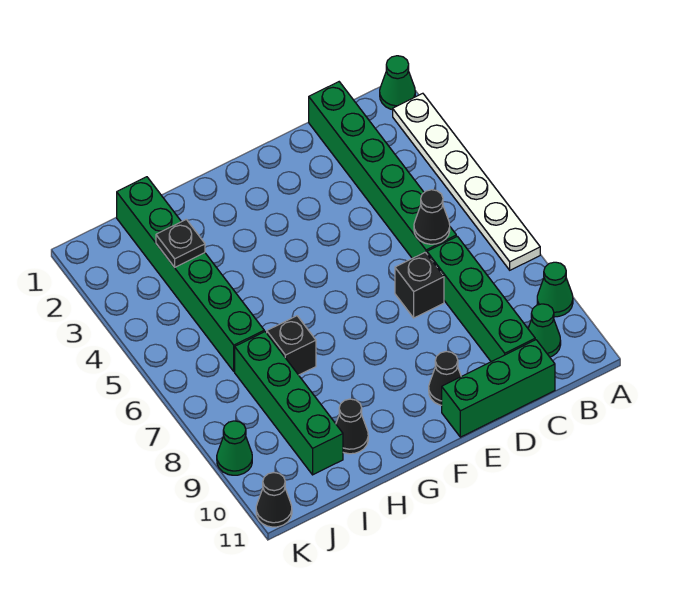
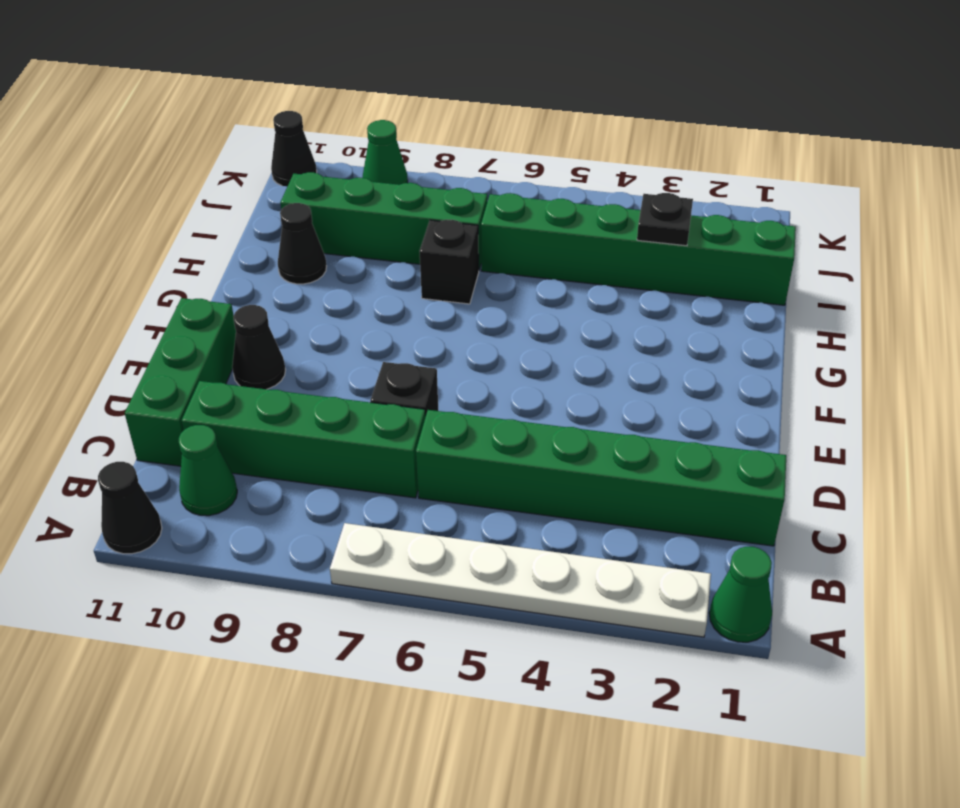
green cone A9 level 1 -> none
black cone C6 level 2 -> black cone A11 level 1

